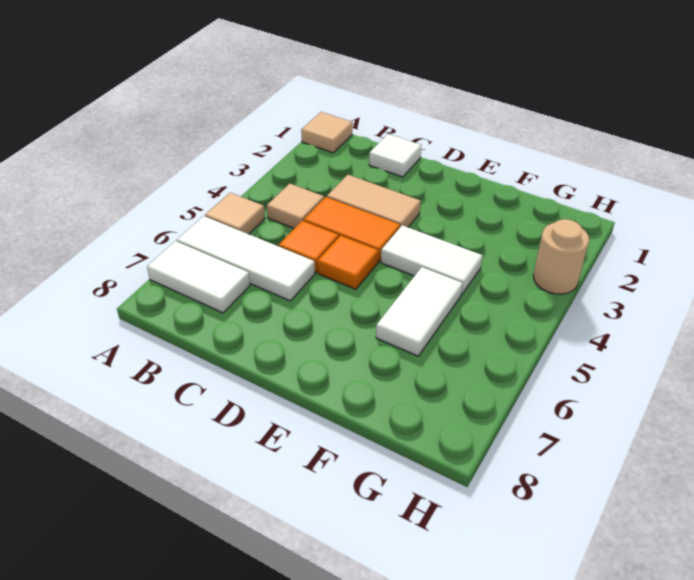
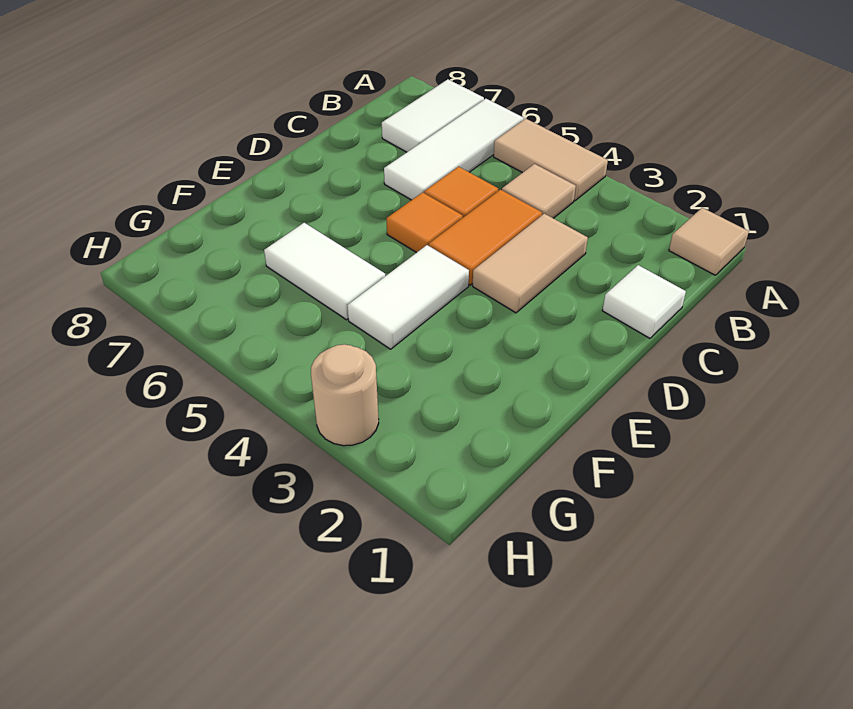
tan tile A5 level 1 -> tan tile A4:A5 level 1

